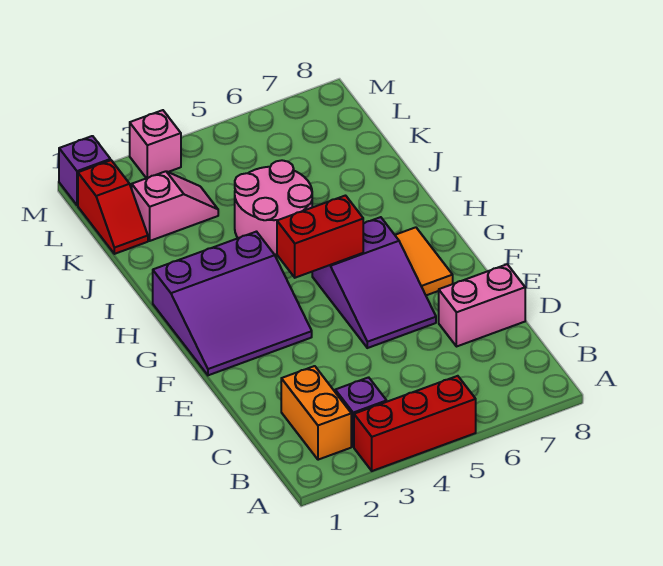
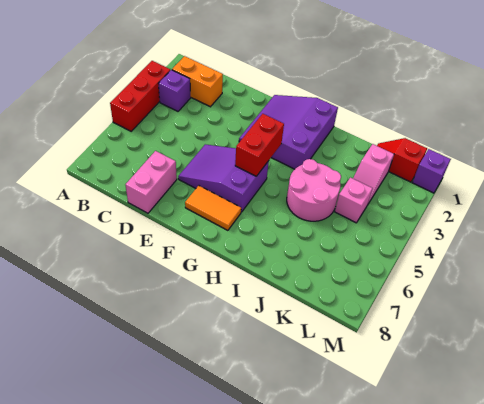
pink brick M3 level 1 -> pink brick K4 level 1

